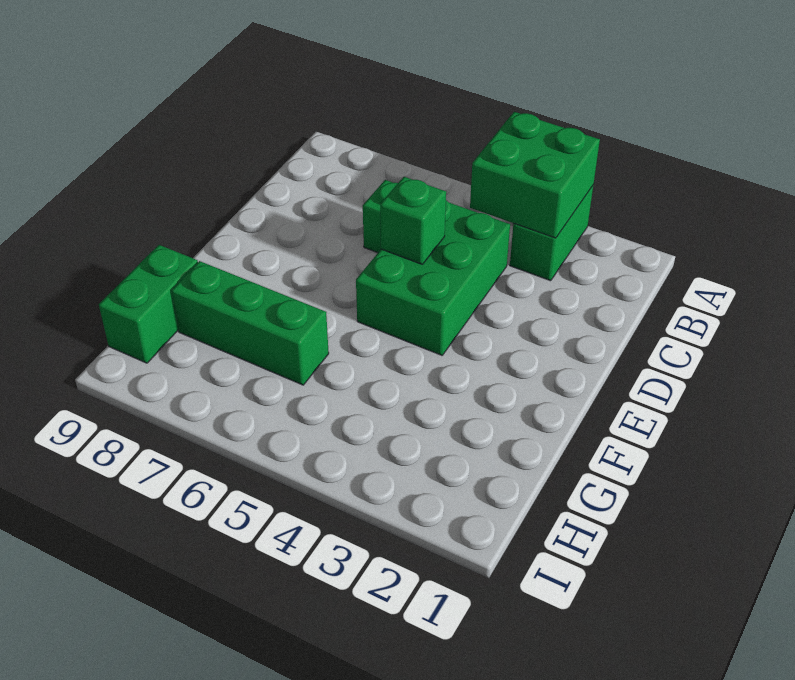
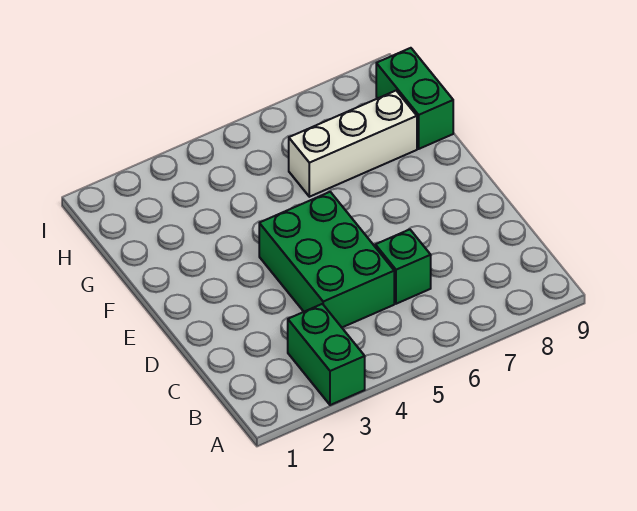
green brick A3:B4 level 2 -> none
green brick D5 level 2 -> none
green brick G6:G8 level 1 -> white brick G6:G8 level 1

